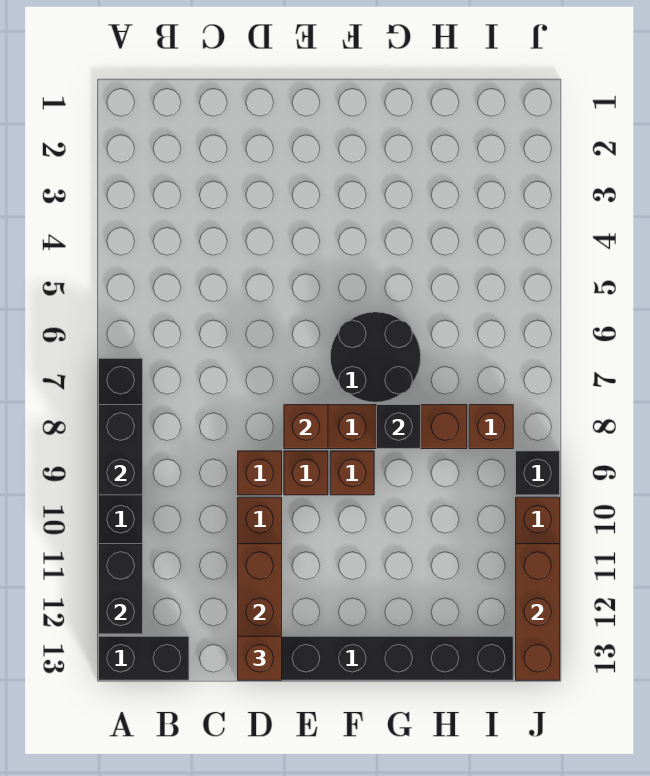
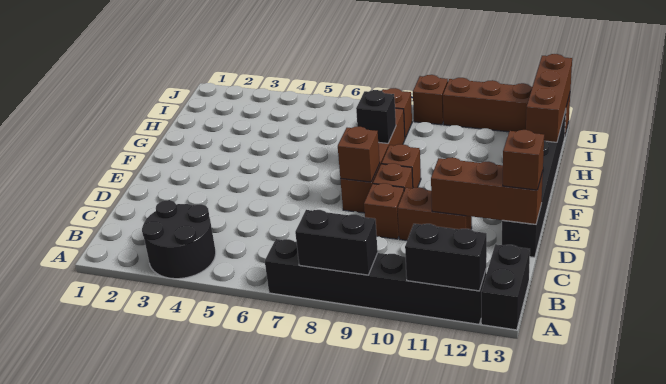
black round brick F6:G7 level 1 -> black round brick A3:B4 level 1
black brick J9 level 1 -> brown brick J9 level 1
brown brick J11:J13 level 2 -> brown brick H13:J13 level 2

